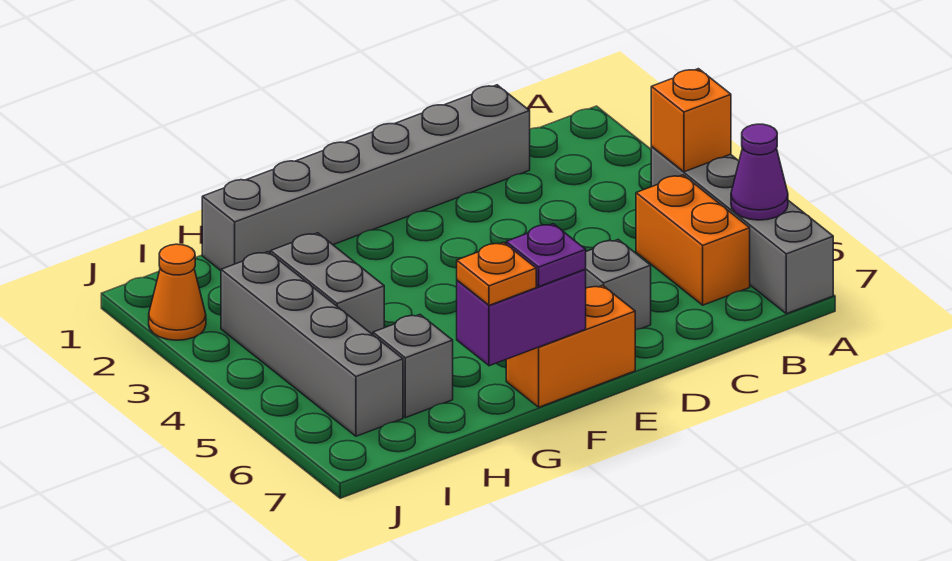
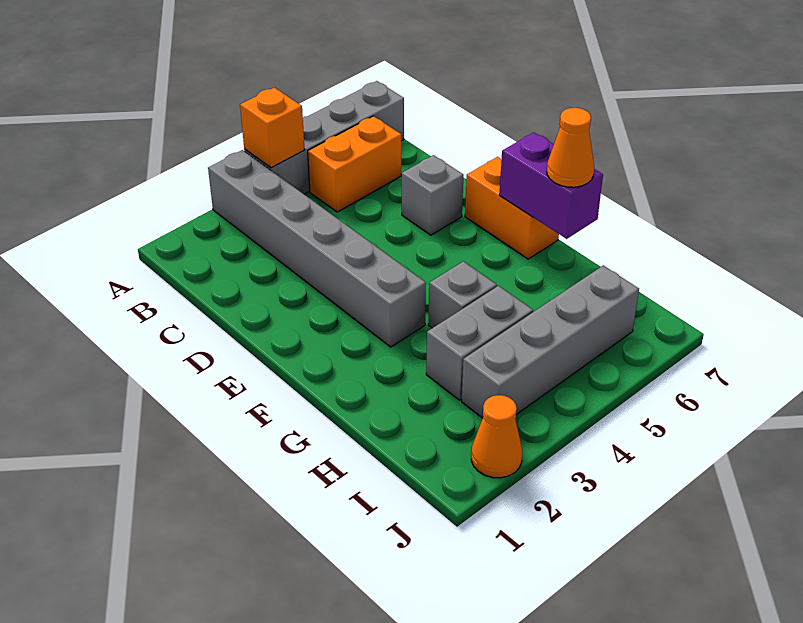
purple cone A6 level 2 -> none
grey brick C1:H1 level 1 -> grey brick A3:F3 level 1
purple plate F7 level 3 -> none
orange plate G7 level 3 -> orange cone G7 level 3
grey brick H6 level 1 -> grey brick G4 level 1

